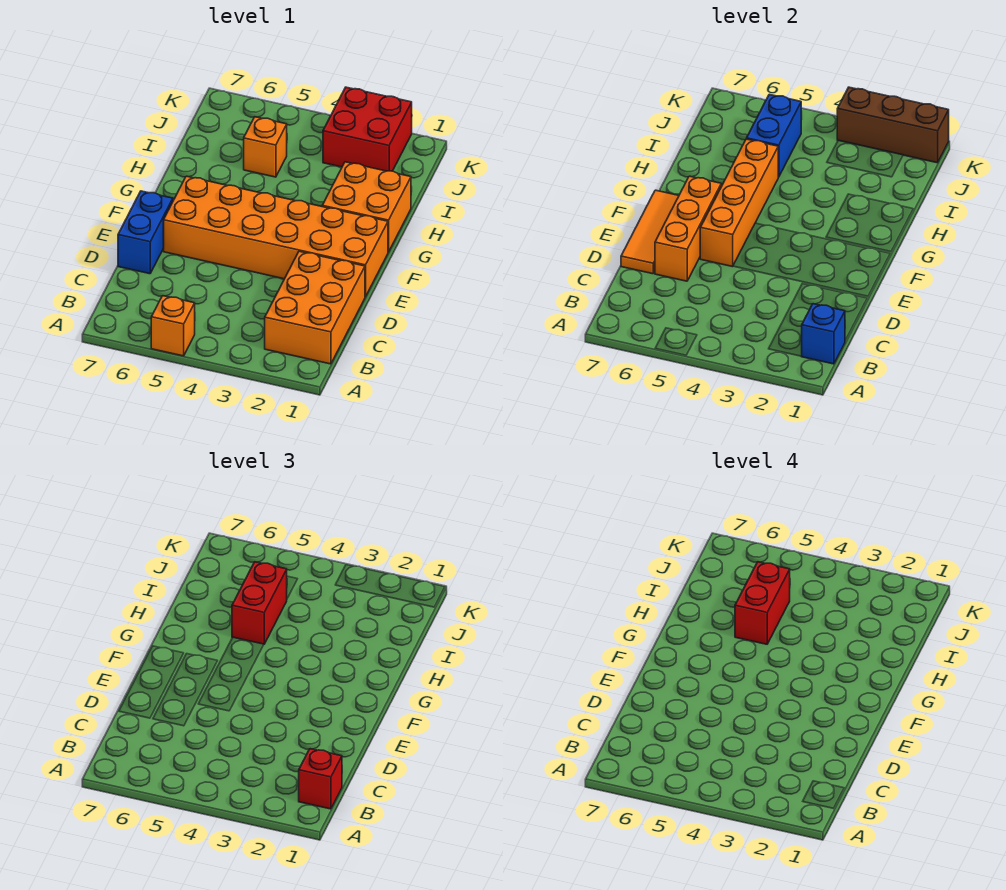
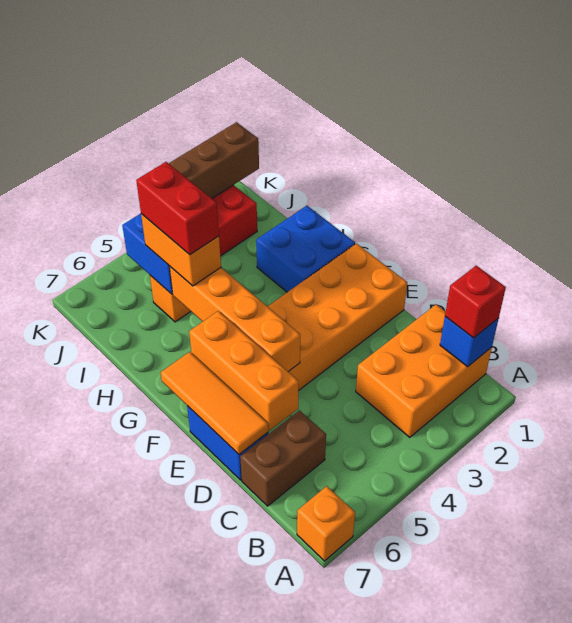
orange brick A5 level 1 -> orange brick A7 level 1
orange brick B1:D2 level 1 -> orange brick B1:C3 level 1
none -> brown brick C6:C7 level 1
orange brick G1:H2 level 1 -> blue brick G1:H2 level 1
red brick H5:I5 level 3 -> orange brick H5:I5 level 3

